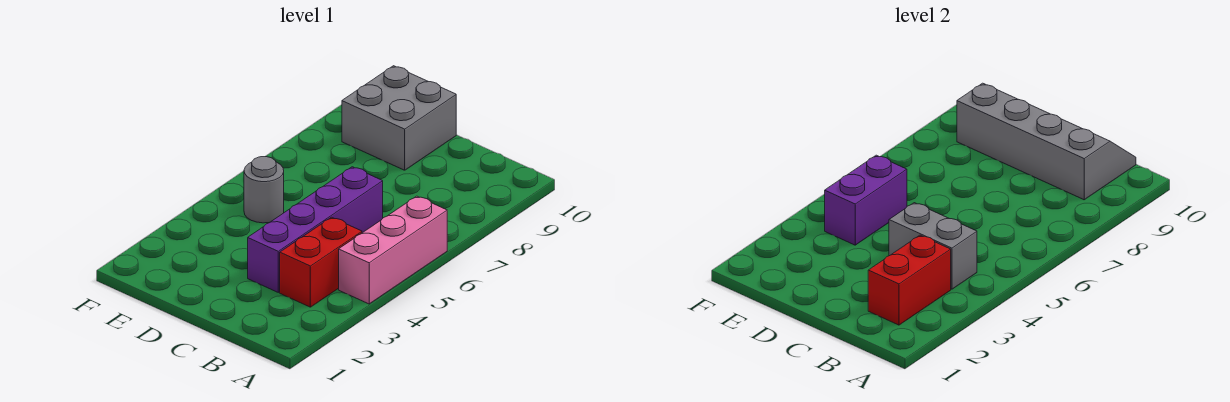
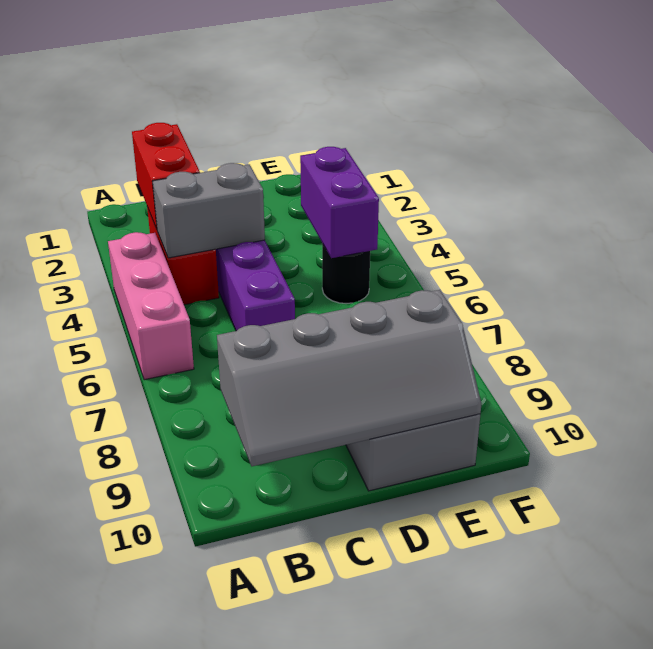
grey round brick E5 level 1 -> black round brick E5 level 1

